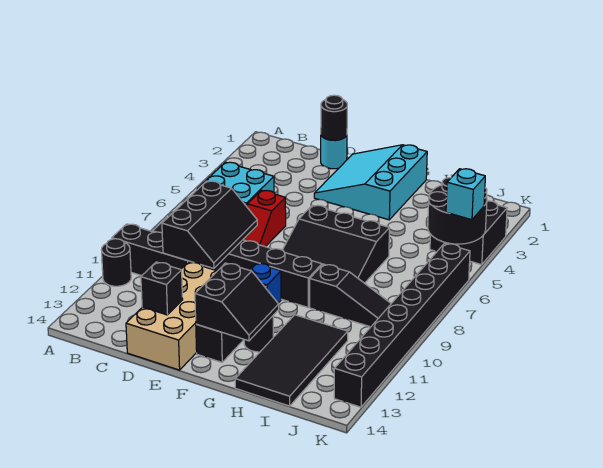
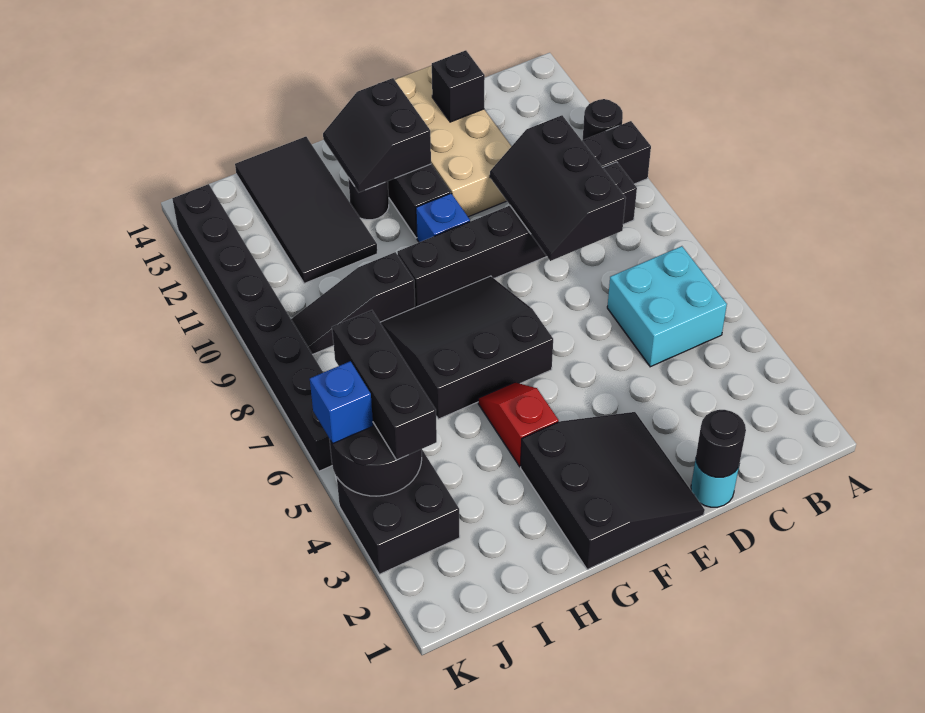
red slope D6:D7 level 1 top 6 -> red slope G4:G5 level 1 top 4
cyan slope E1:G3 level 1 top G -> black slope E1:G3 level 1 top G
none -> black brick J4:J6 level 3
cyan brick K5 level 3 -> blue brick K5 level 3

